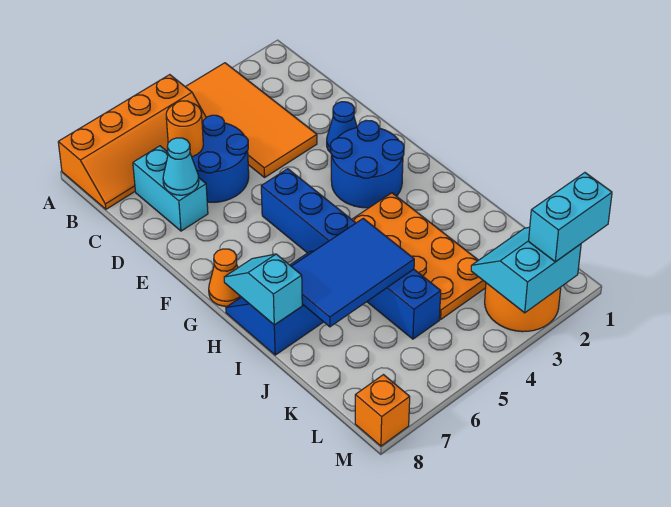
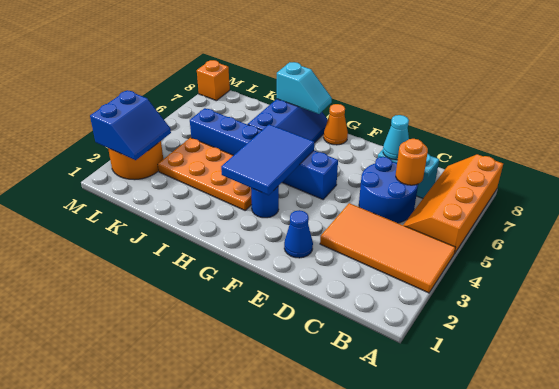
blue round brick F2:G3 level 1 -> blue round brick G3 level 1
blue tile I5:J7 level 2 -> blue tile G3:H5 level 2
cyan slope L2:M3 level 2 top M -> blue slope L2:M3 level 2 top M
cyan brick M1:M2 level 3 -> none

